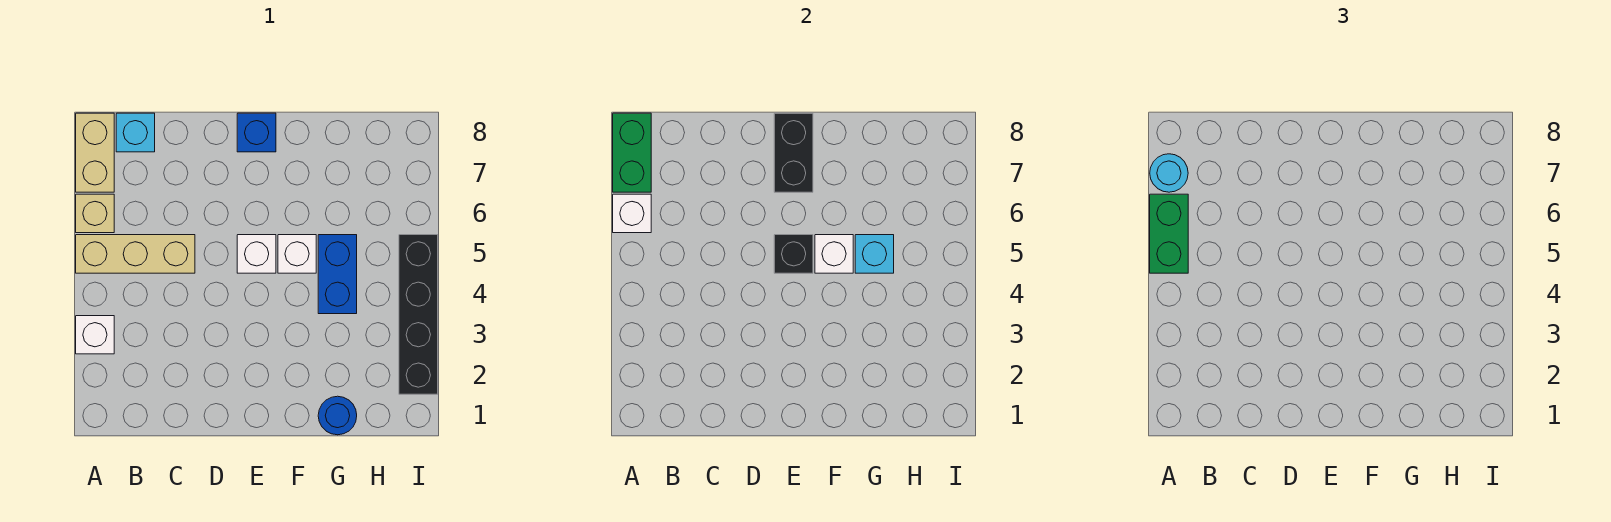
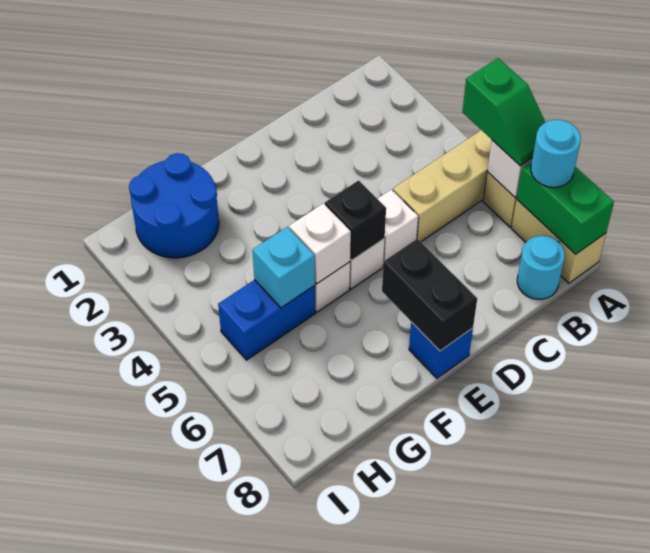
white brick A3 level 1 -> white brick D5 level 1
green brick A5:A6 level 3 -> green slope A5:A6 level 3 top 5
cyan brick B8 level 1 -> cyan round brick B8 level 1
blue round brick G1 level 1 -> blue round brick G1:H2 level 1
blue brick G4:G5 level 1 -> blue brick G5:H5 level 1
black brick I2:I5 level 1 -> none

